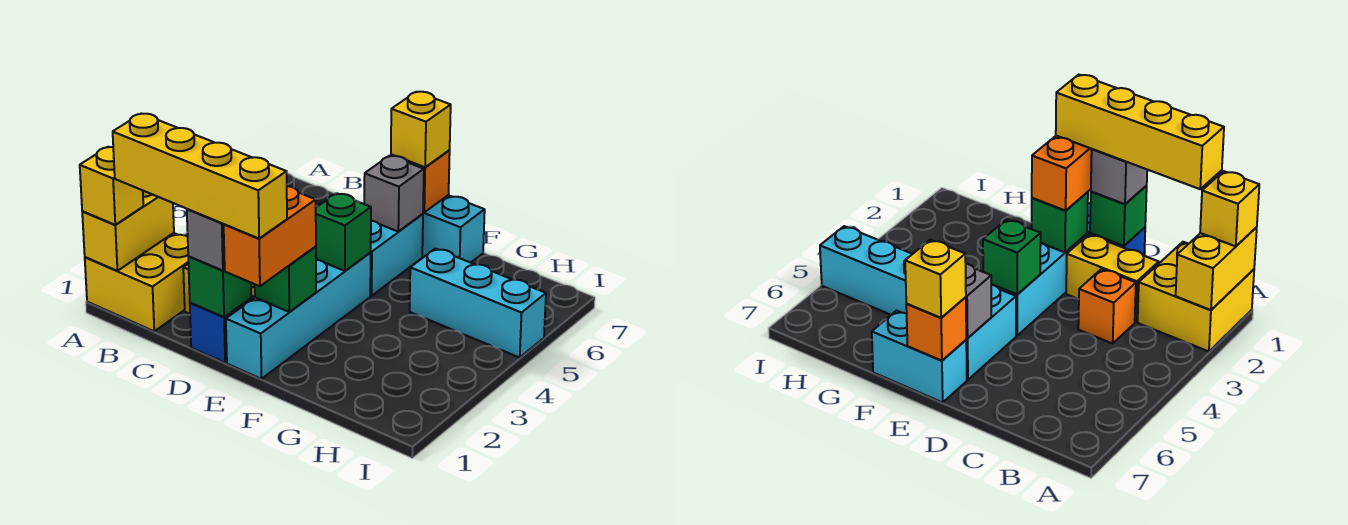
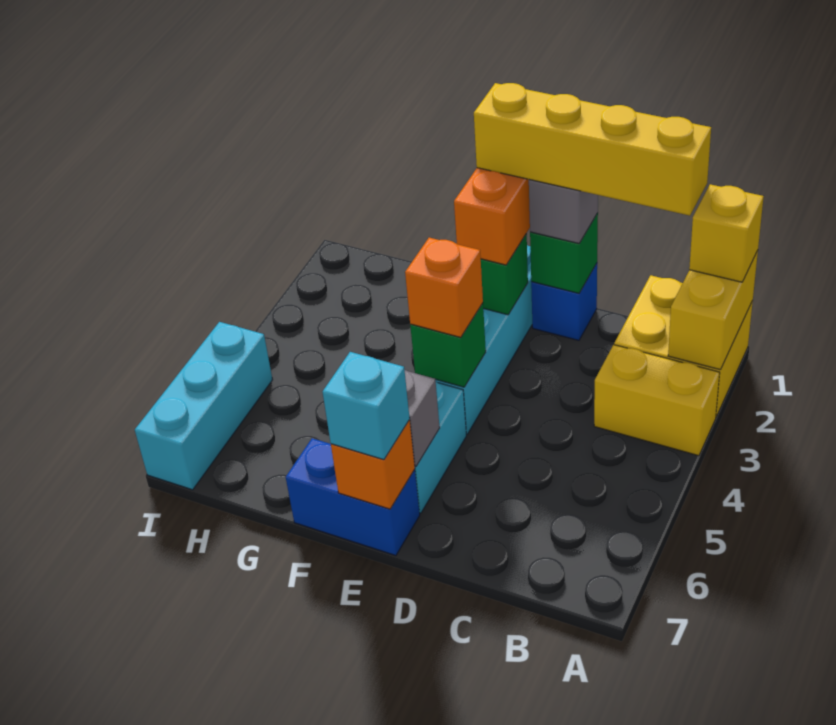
yellow brick C2:D2 level 1 -> yellow brick A3:B3 level 1
orange brick C3 level 1 -> orange brick E4 level 3
cyan brick E7:F7 level 1 -> blue brick E7:F7 level 1
yellow brick E7 level 3 -> cyan brick E7 level 3
cyan brick G5:I5 level 1 -> cyan brick I5:I7 level 1

